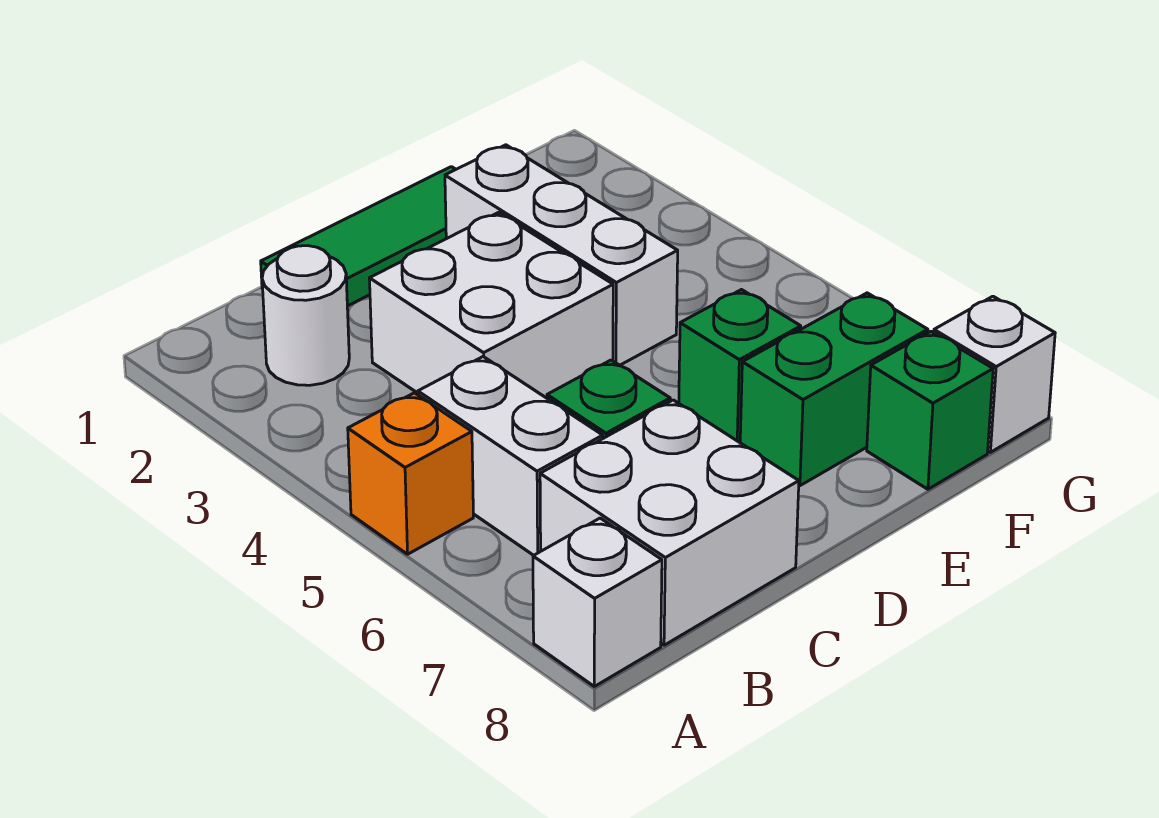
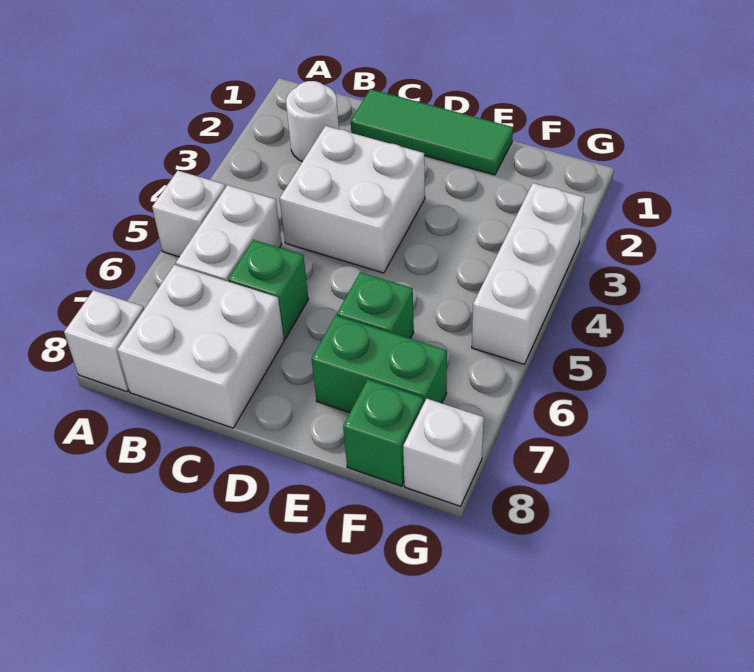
orange brick A5 level 1 -> white brick A5 level 1
white brick E2:E4 level 1 -> white brick G3:G5 level 1

